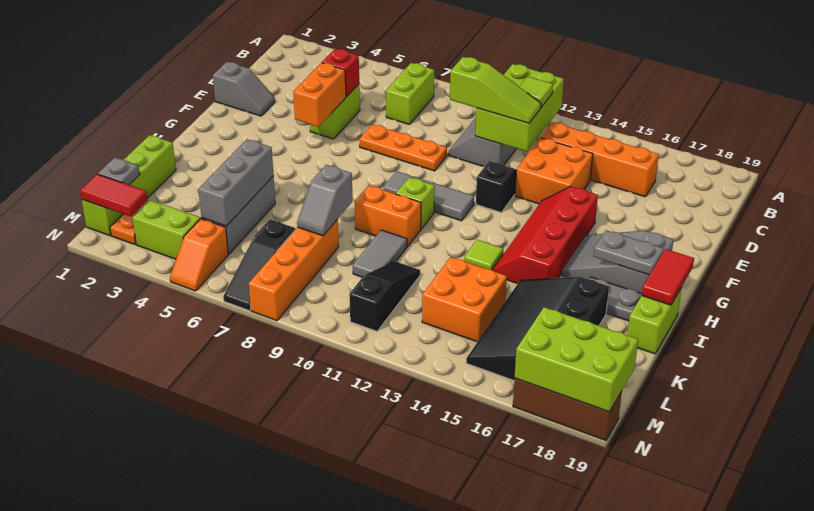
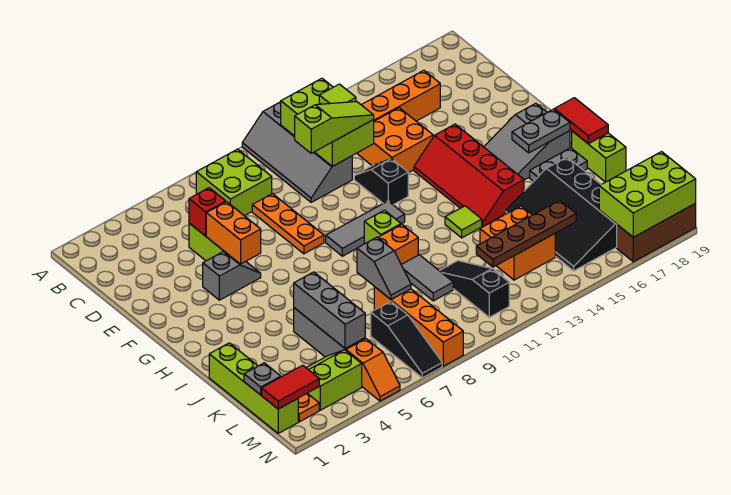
lime brick B7:C7 level 1 -> lime brick B7:C8 level 1
grey slope E1:E2 level 1 top 1 -> grey slope F4:F5 level 1 top 4
orange plate E7:E9 level 1 -> orange plate D8:F8 level 1
none -> brown plate L12:L15 level 2

